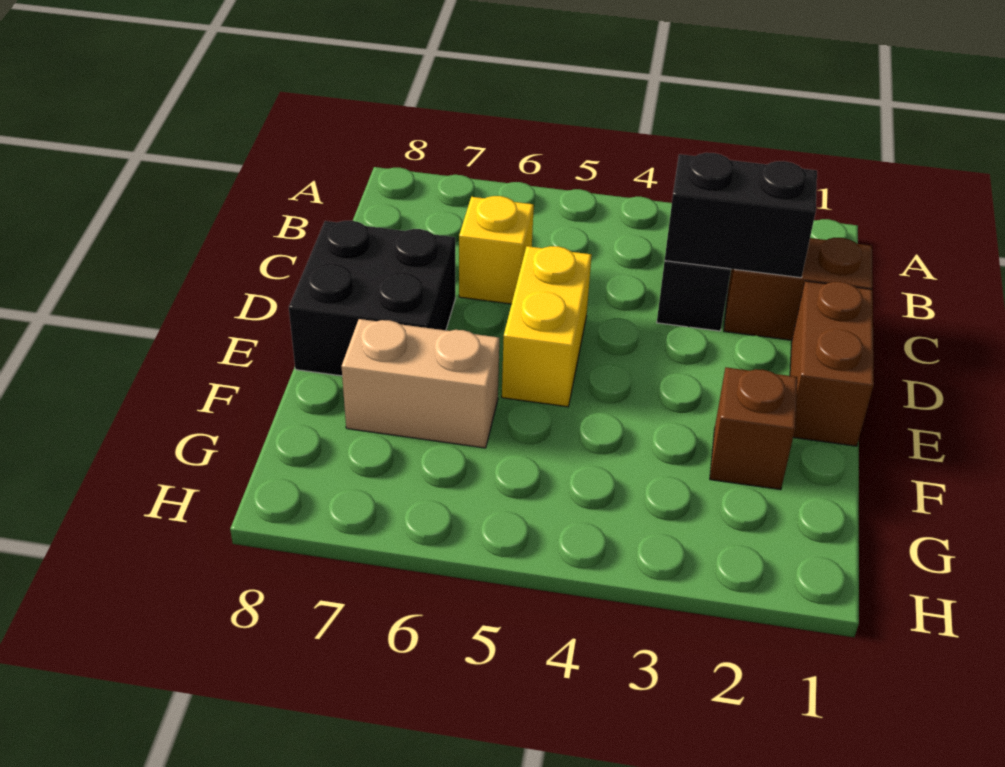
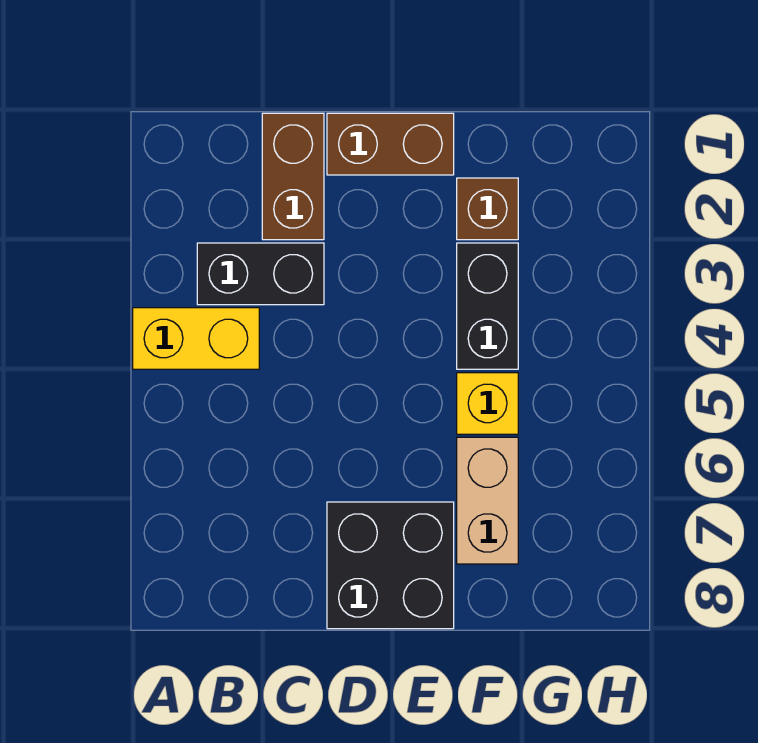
black brick C2:C3 level 2 -> black brick F3:F4 level 1
yellow brick C6 level 1 -> yellow brick F5 level 1
yellow brick D5:E5 level 1 -> yellow brick A4:B4 level 1

